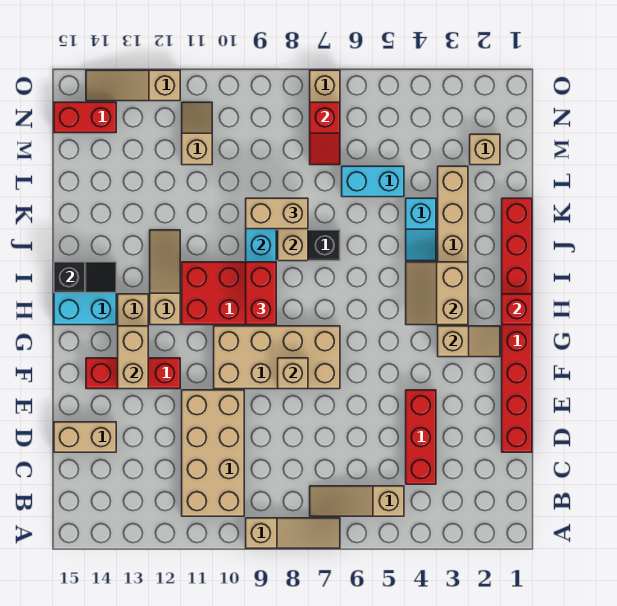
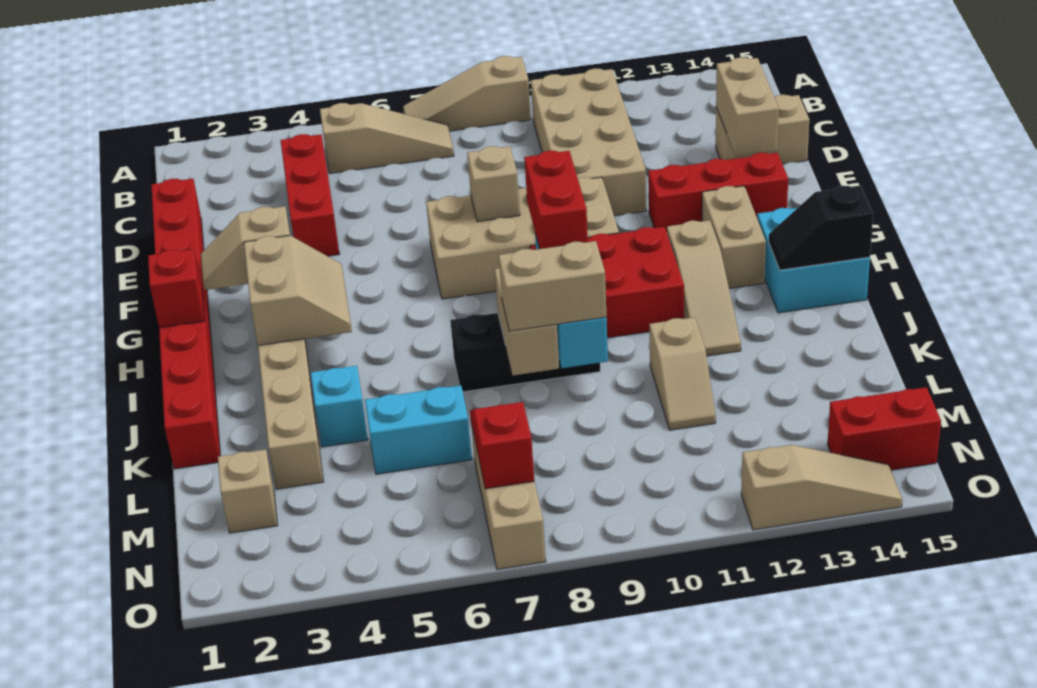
tan brick F13:G13 level 2 -> tan brick D14:E14 level 2
tan slope M11:N11 level 1 top M -> tan slope K11:L11 level 1 top K

